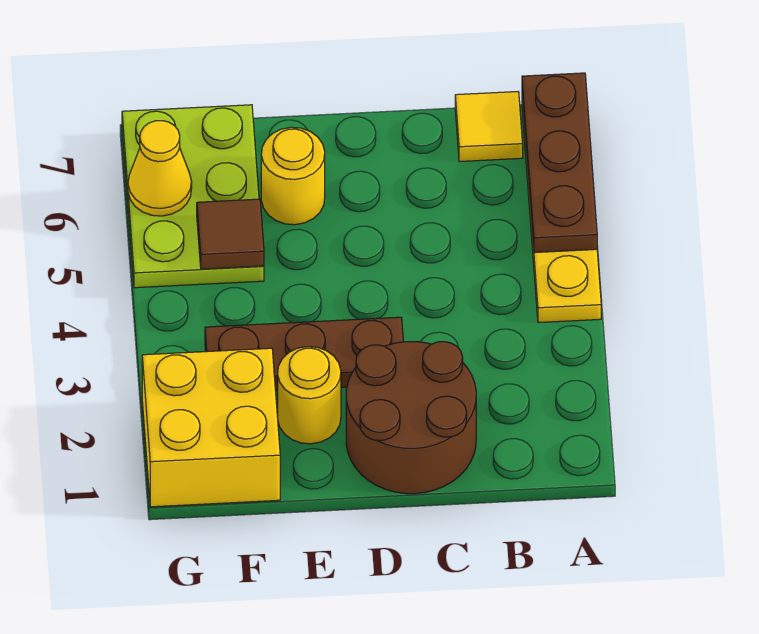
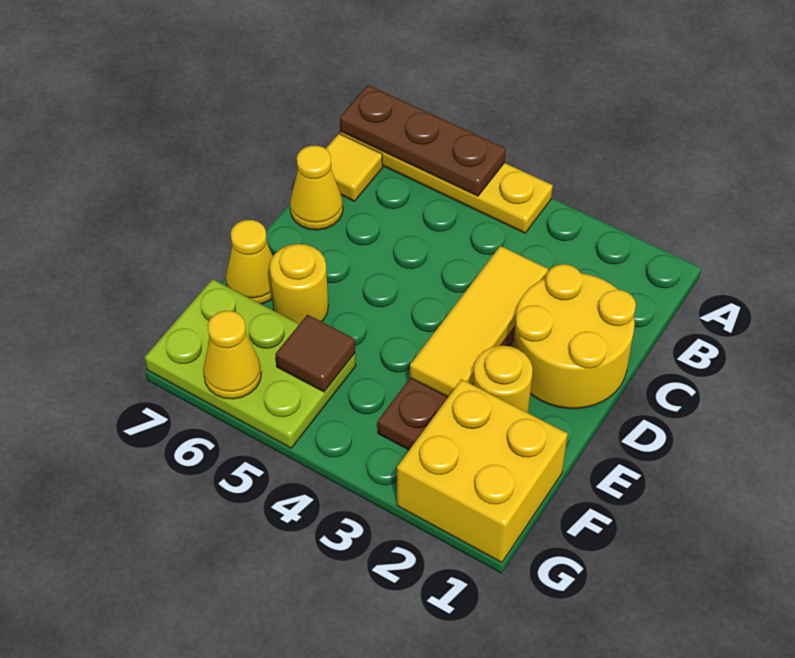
brown round brick C1:D2 level 1 -> yellow round brick C1:D2 level 1
none -> yellow tile C3:E3 level 2
none -> yellow cone C7 level 1
none -> yellow cone E7 level 1

